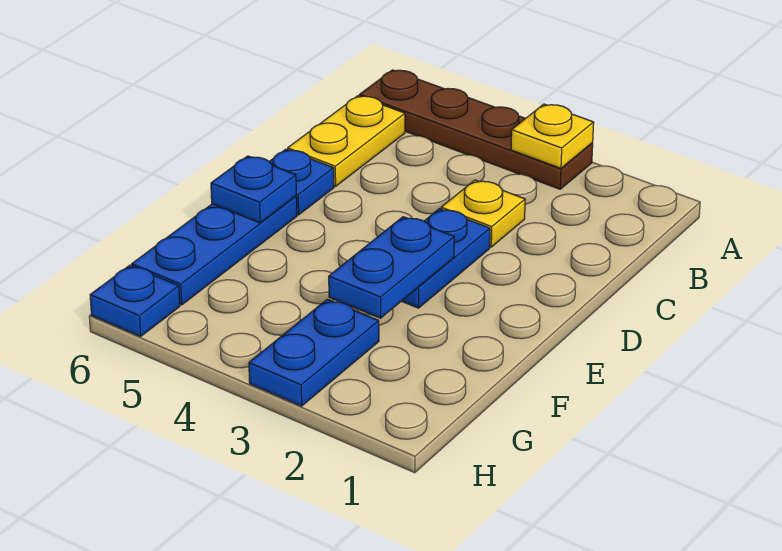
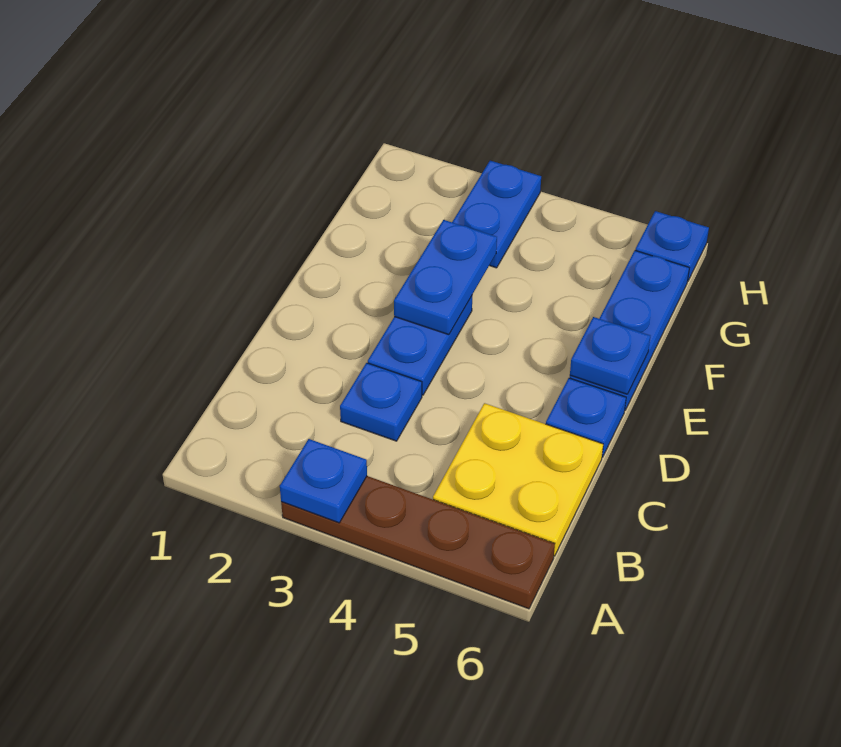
yellow plate A3 level 2 -> blue plate A3 level 2
yellow plate B6:C6 level 1 -> yellow plate B5:C6 level 1
yellow plate C3 level 1 -> blue plate C3 level 1

